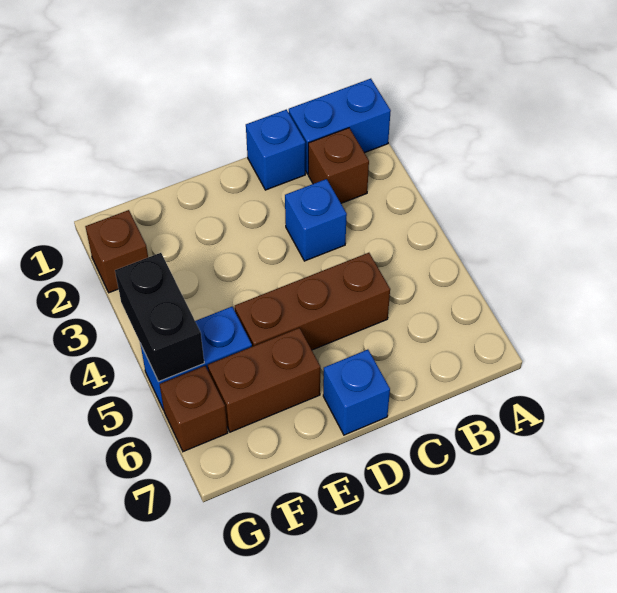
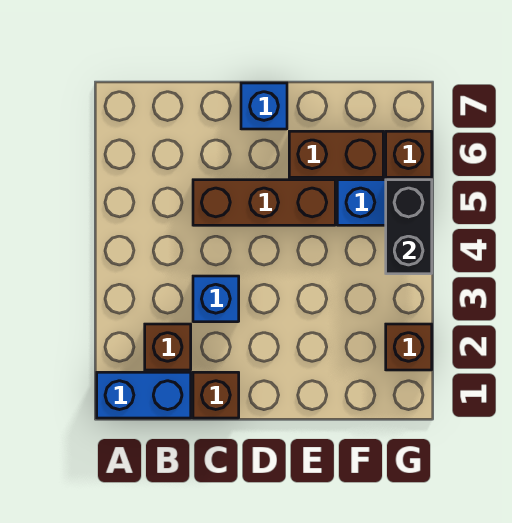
blue brick C1 level 1 -> brown brick C1 level 1

